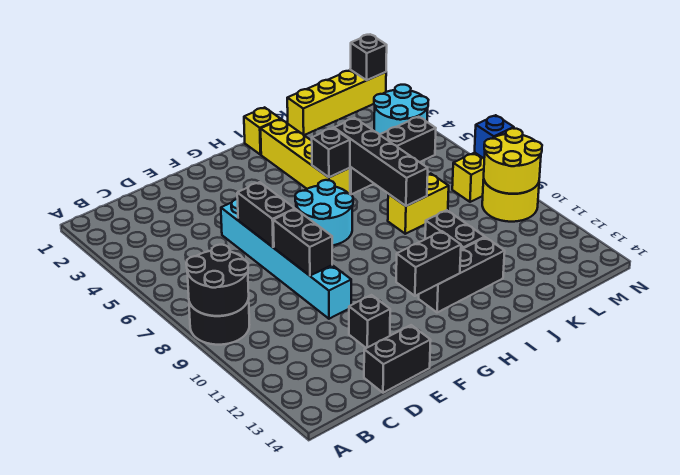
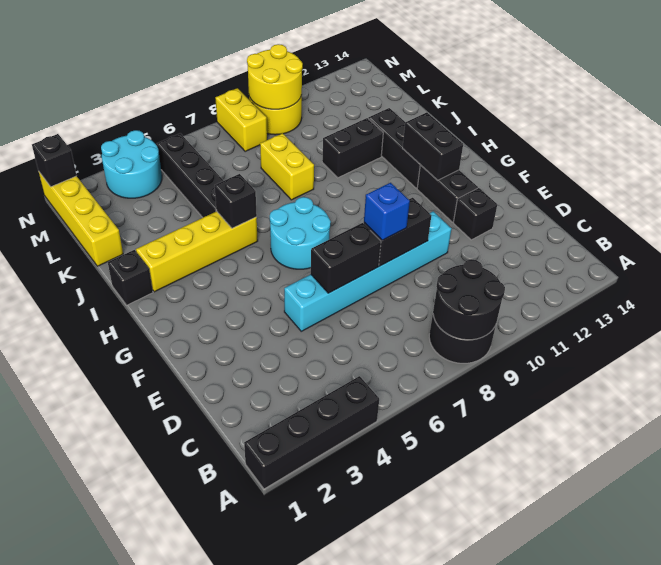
black brick D14:E14 level 1 -> black brick F12:G12 level 1
yellow brick I1 level 1 -> black brick I1 level 1
black brick J5:J8 level 2 -> black brick A1:A4 level 1
blue brick N8 level 2 -> blue brick E8 level 3

